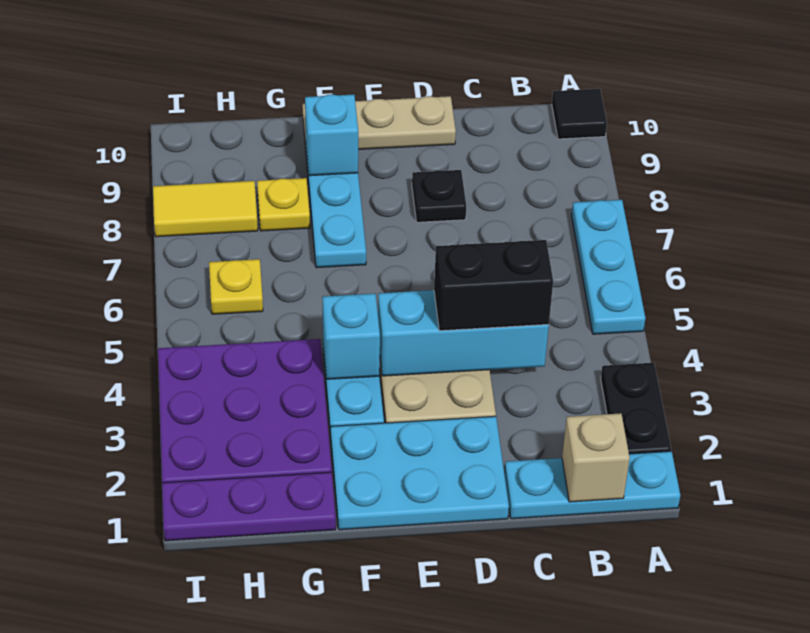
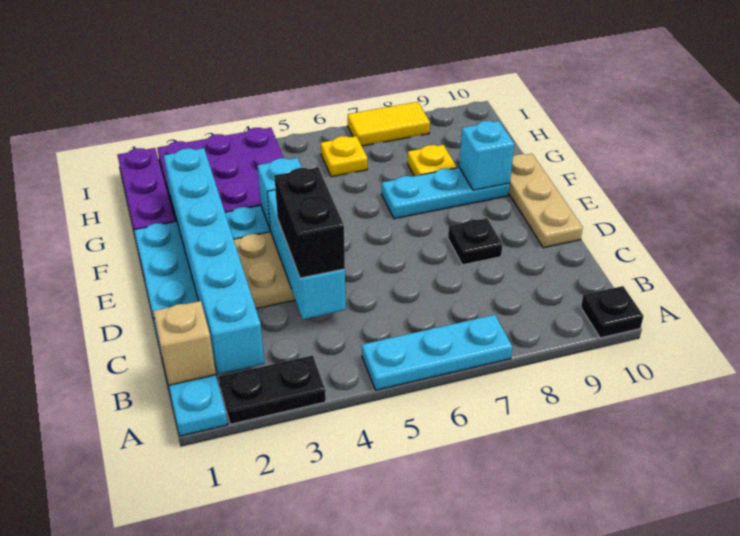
black tile A10 level 1 -> black plate A10 level 1
none -> cyan brick B2:G2 level 2
yellow tile H8:I8 level 1 -> yellow tile I7:I8 level 1

